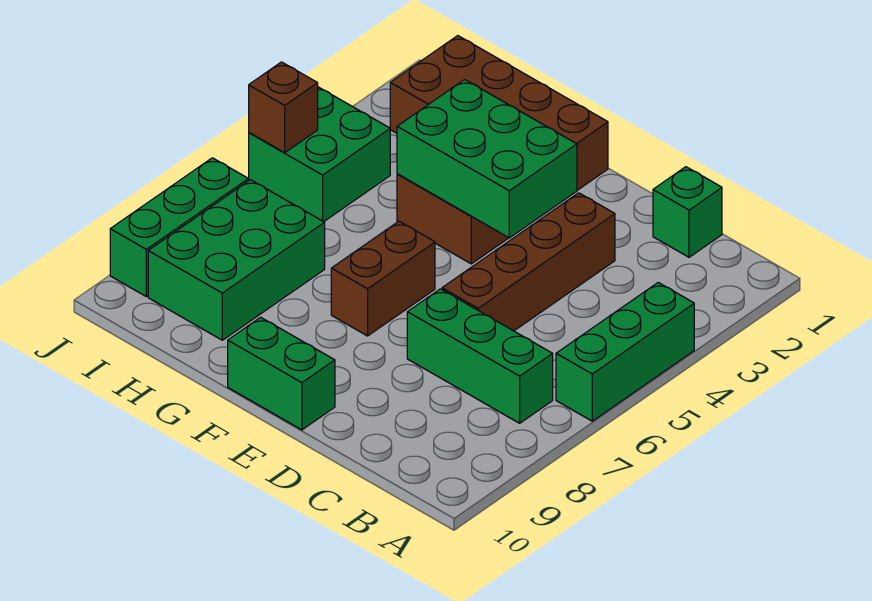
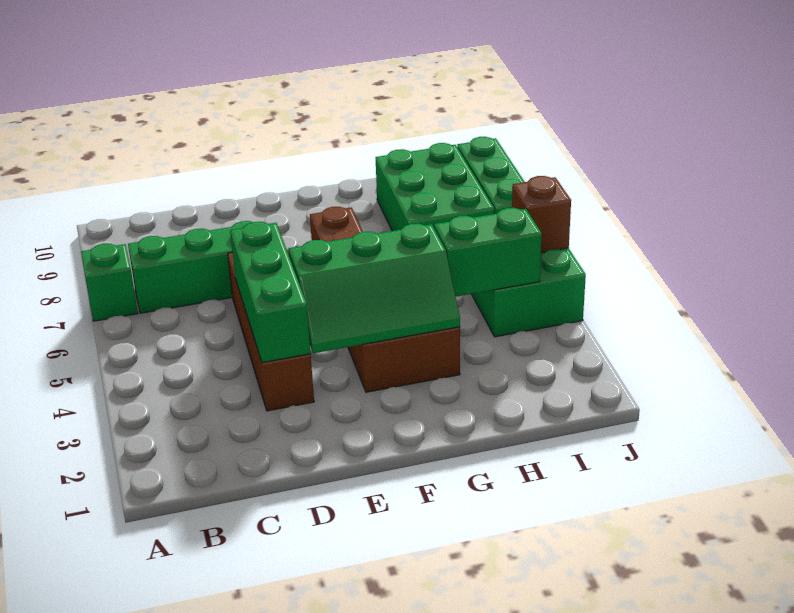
green brick A4:A6 level 1 -> green brick D3:D5 level 2
green brick C1 level 1 -> green brick A7 level 1
green brick E3:G4 level 2 -> green slope E3:G4 level 2 top 4
green brick E10:F10 level 1 -> green brick H4:I4 level 2
brown brick F1:I2 level 1 -> none

